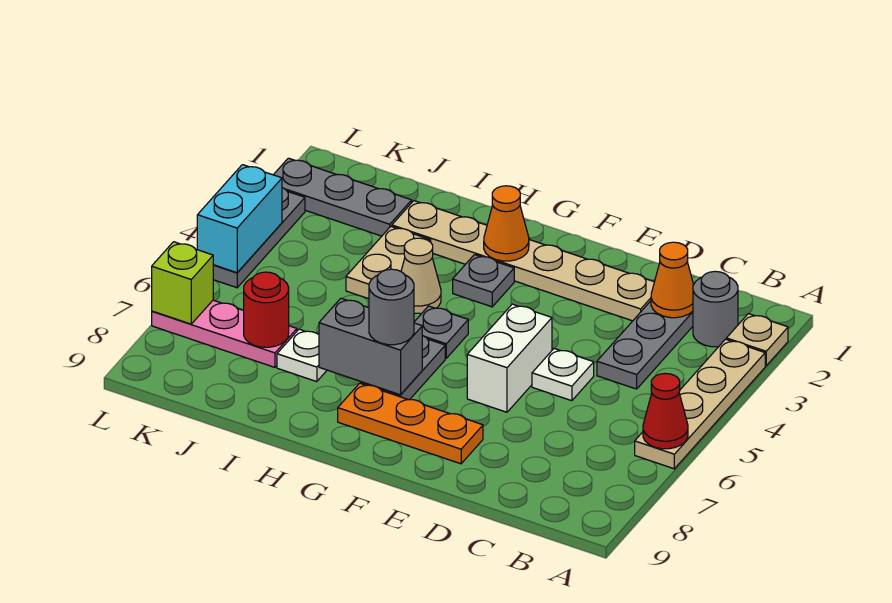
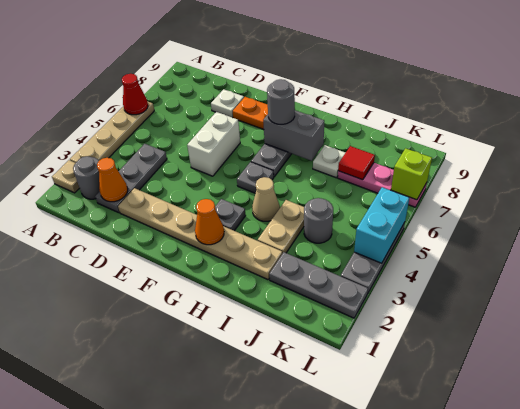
white plate D5 level 1 -> white plate D8 level 1
none -> grey round brick J4 level 1
red round brick J7 level 2 -> red tile J7 level 2

